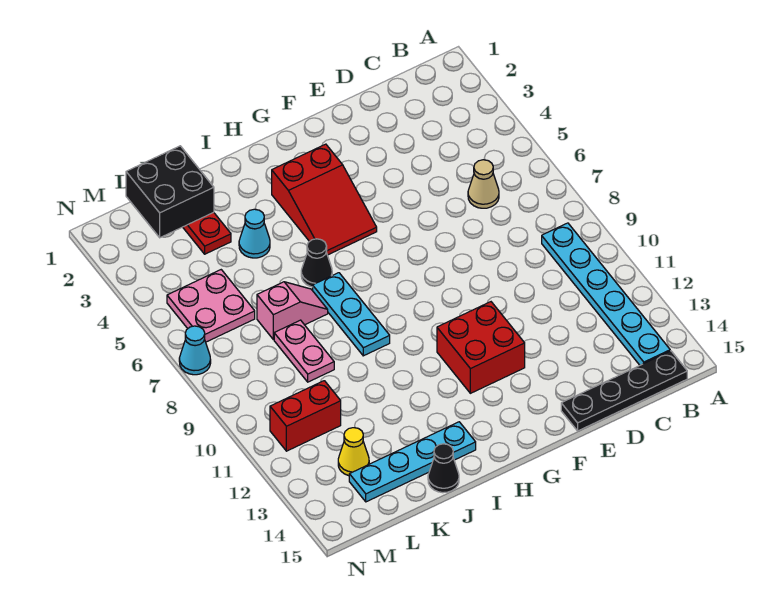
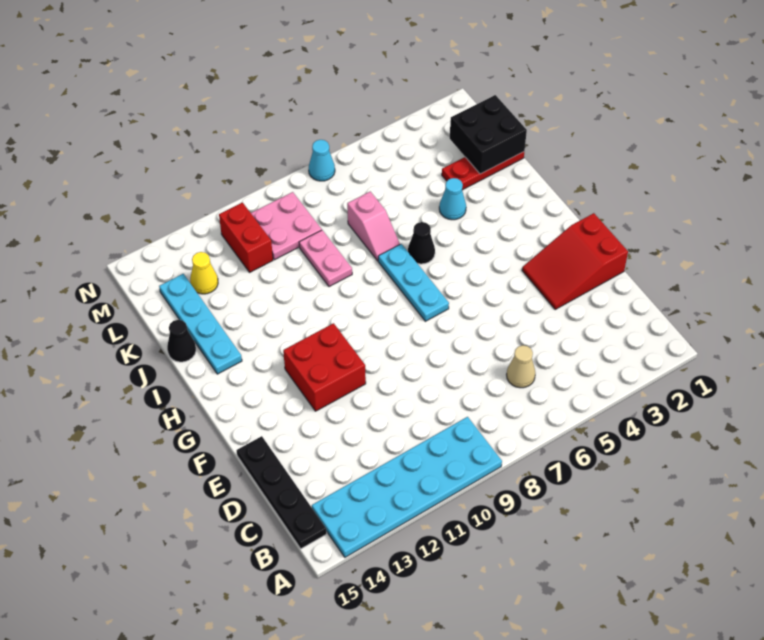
cyan plate B9:B14 level 1 -> cyan plate A9:B14 level 1
red slope G3:H5 level 1 top 3 -> red slope E1:F3 level 1 top 1
cyan plate I7:I9 level 1 -> cyan plate G7:I7 level 1
pink plate K8:K9 level 1 -> pink plate J9:K9 level 1
pink plate L5:M6 level 1 -> pink plate L9:M10 level 1

